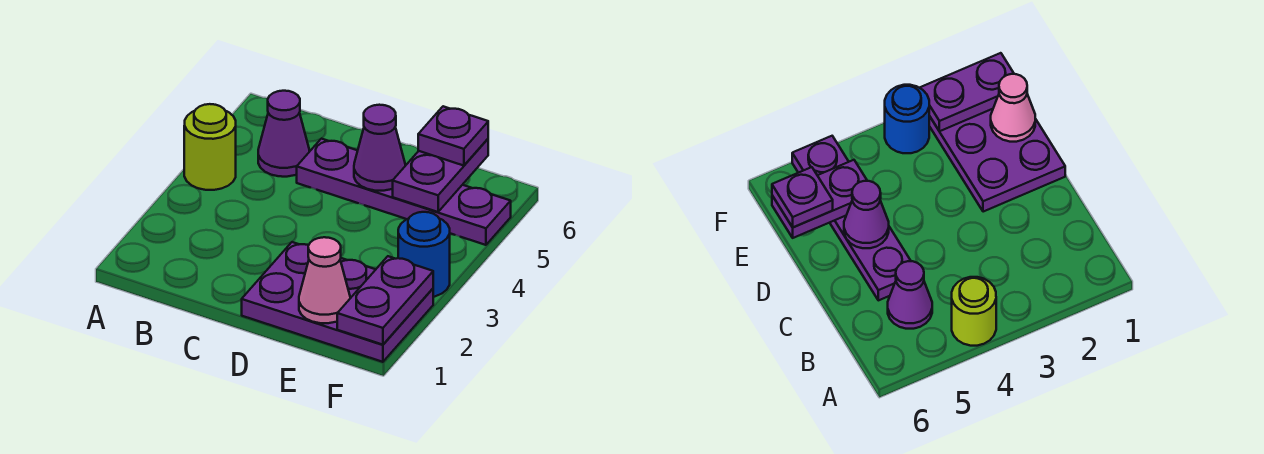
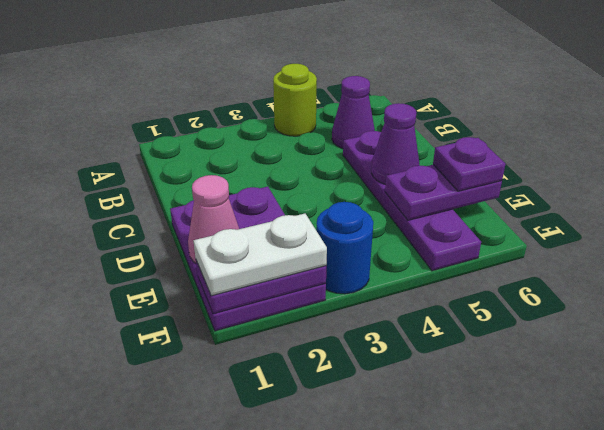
none -> white plate F1:F2 level 3

